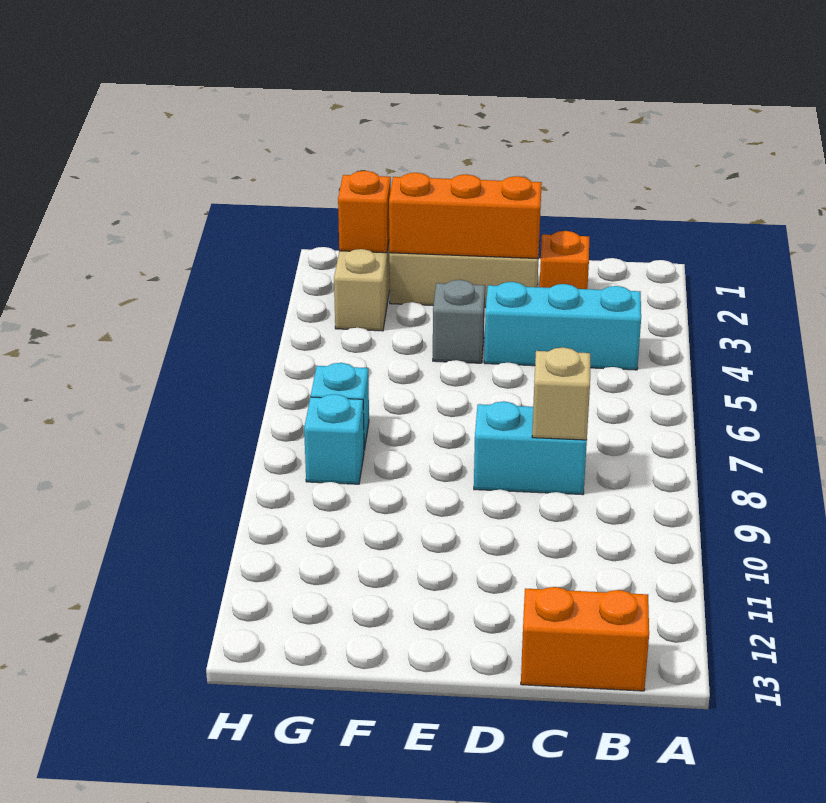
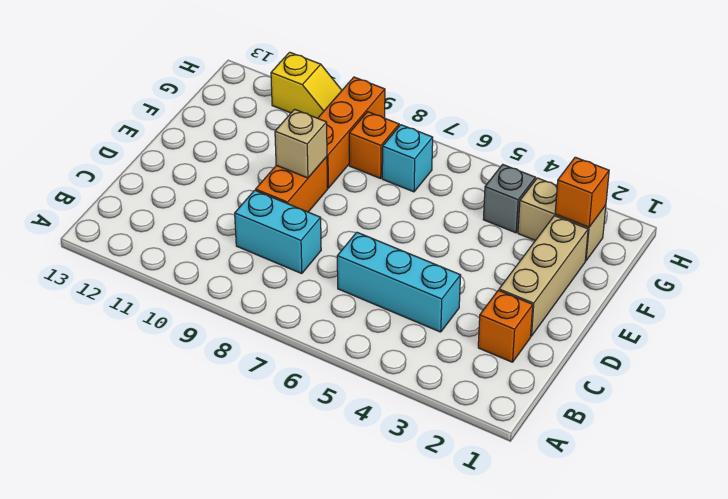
cyan brick B4:D4 level 1 -> cyan brick C4:C6 level 1
orange brick B13:C13 level 1 -> orange brick D9:E9 level 1
cyan brick C8:D8 level 1 -> cyan brick C8:C9 level 1
tan brick C8 level 2 -> tan brick E9 level 2
orange brick D2:F2 level 2 -> orange brick F9:H9 level 1
grey brick E4 level 1 -> grey brick G4 level 1
cyan brick G8 level 1 -> orange brick G8 level 1
none -> yellow slope H10:H11 level 1 top 11

